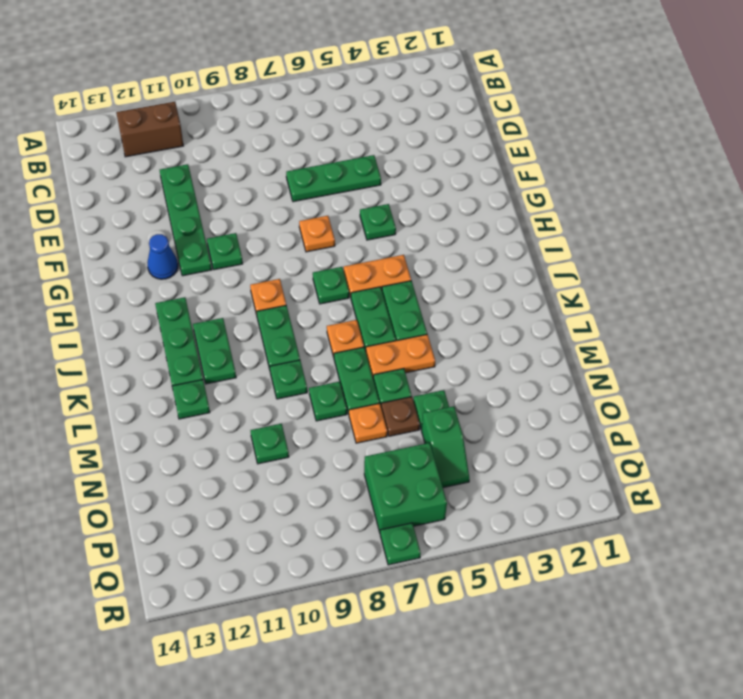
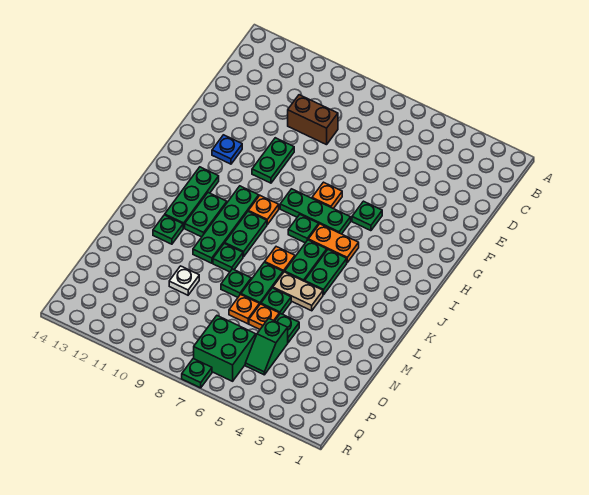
brown brick B11:B12 level 1 -> brown brick D9:D10 level 1
green plate D11:G11 level 1 -> green plate I10:L10 level 1
green plate E5:E7 level 1 -> green plate H6:H8 level 1
green plate G10 level 1 -> green plate F10:G10 level 1
blue cone G12 level 1 -> blue plate G12 level 1
orange plate L5:L6 level 1 -> tan plate L5:L6 level 1
brown plate N6 level 1 -> orange plate N6 level 1
green plate N10 level 1 -> white plate N10 level 1

